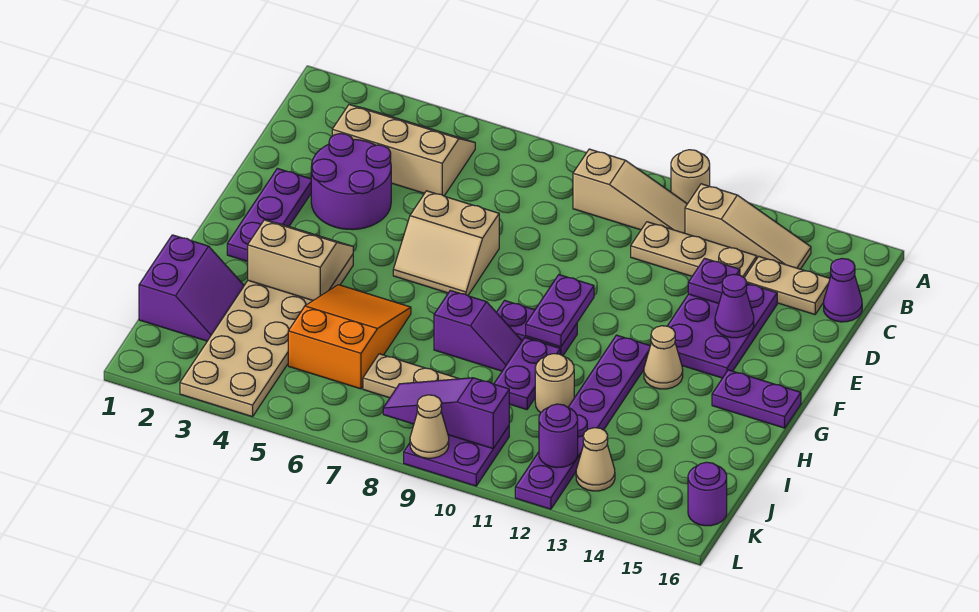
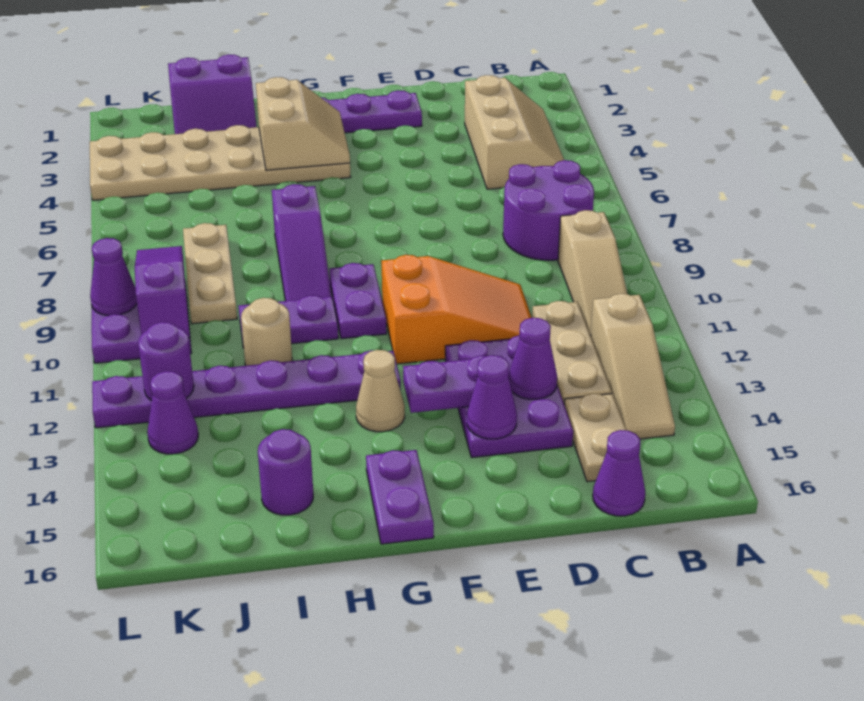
tan round brick A11 level 1 -> none
purple round brick D3:E4 level 1 -> purple round brick B7:C8 level 1
purple plate D13:F14 level 1 -> purple plate D12:E14 level 1
purple plate D13 level 2 -> purple cone D13 level 2
tan slope E6:F7 level 1 top E -> none
purple plate F10:G10 level 2 -> purple plate E13:F13 level 2
orange slope H5:J6 level 1 top J -> orange slope D10:F11 level 1 top F
purple slope H8:H9 level 1 top 8 -> purple slope H7:H9 level 1 top 7
tan cone K13 level 1 -> purple cone K13 level 1
purple round brick K16 level 1 -> purple round brick I15 level 1
tan cone L9 level 2 -> purple cone L9 level 2

